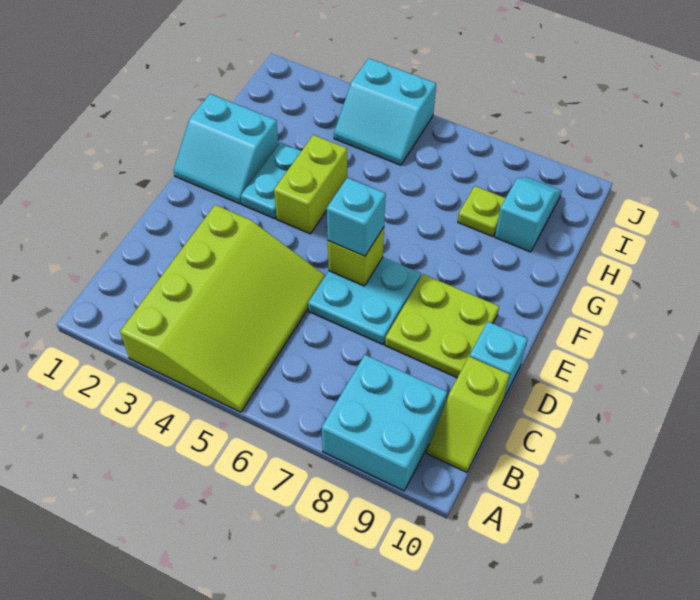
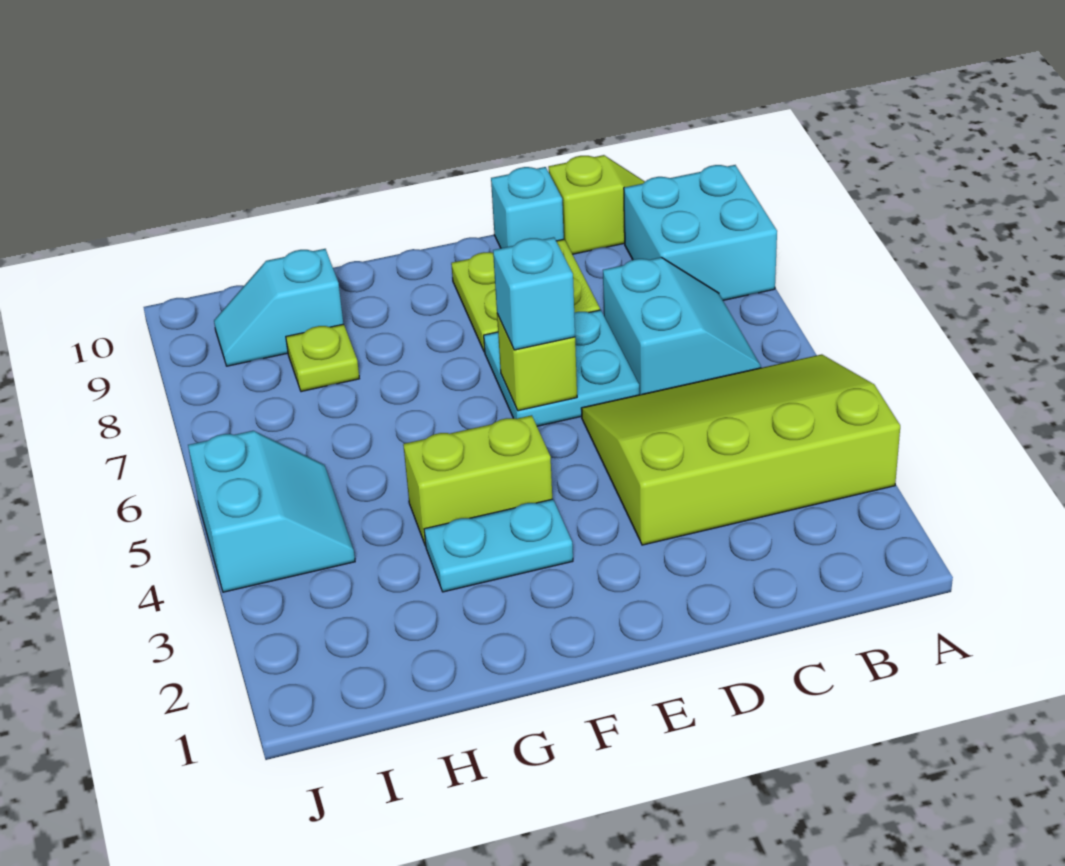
cyan slope F1:G2 level 1 top G -> cyan slope B6:C7 level 1 top C

